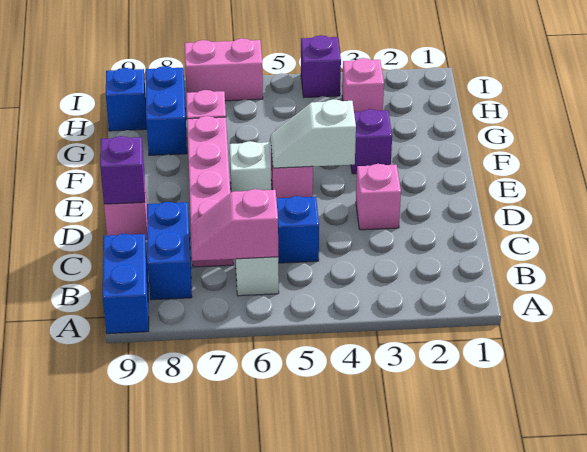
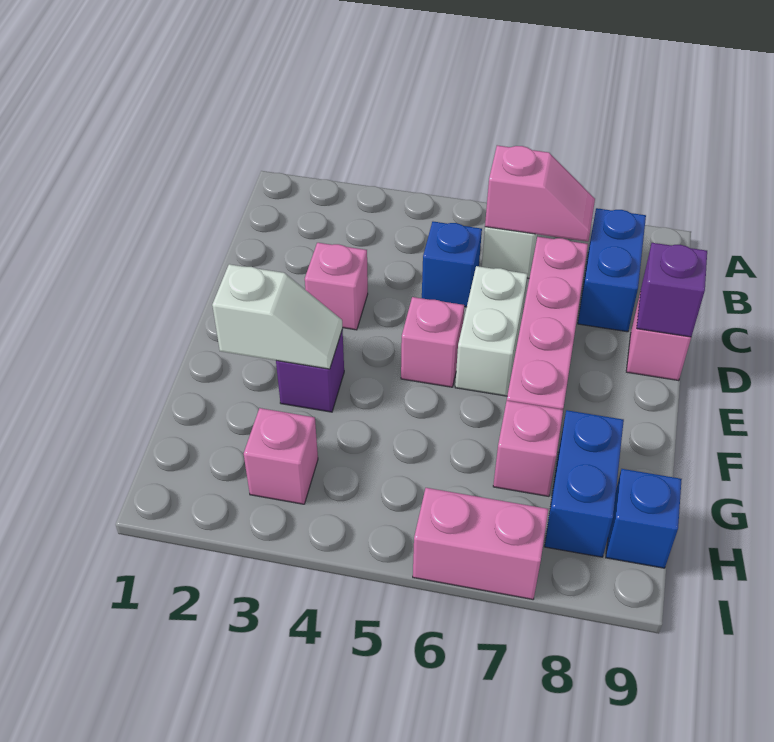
blue brick A9:B9 level 1 -> none
white slope E4:E5 level 2 top 4 -> white slope F2:F3 level 2 top 2
white brick E6 level 1 -> white brick D6:E6 level 1
purple brick I4 level 1 -> none

